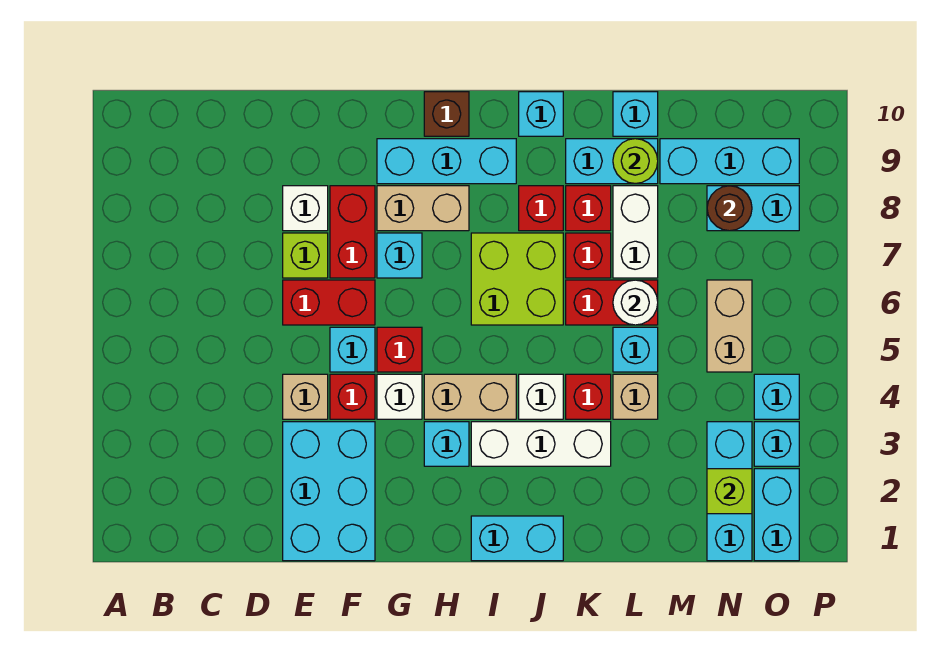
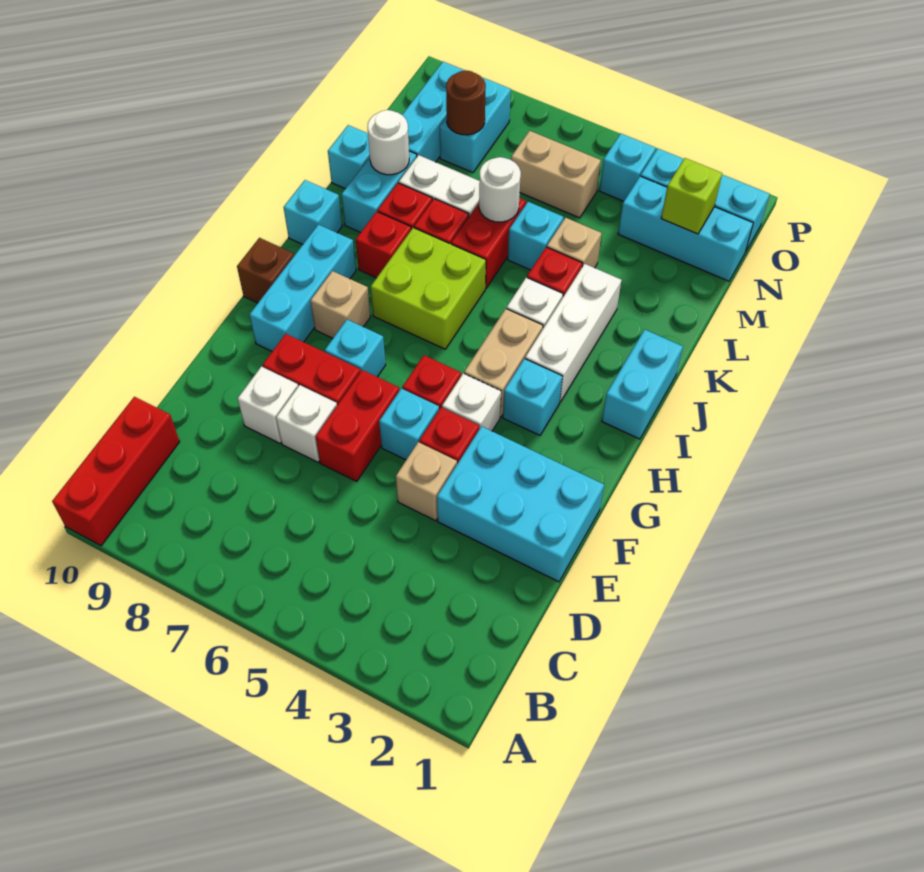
none -> red brick A10:C10 level 1
lime brick E7 level 1 -> white brick E7 level 1
tan brick G8:H8 level 1 -> tan brick H8 level 1
lime round brick L9 level 2 -> white round brick L9 level 2

